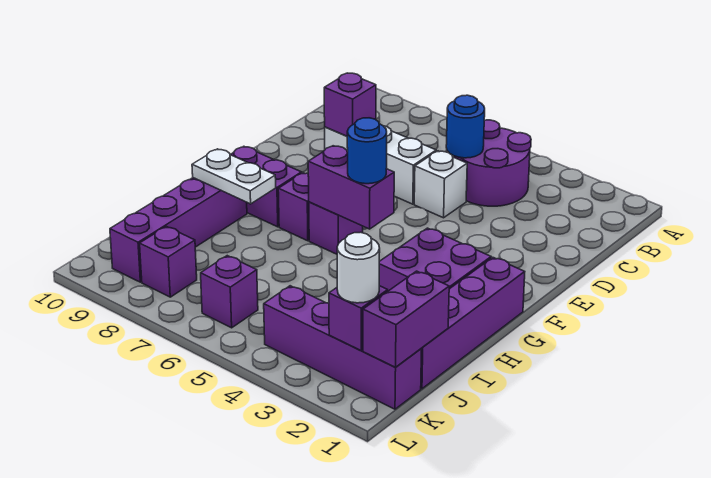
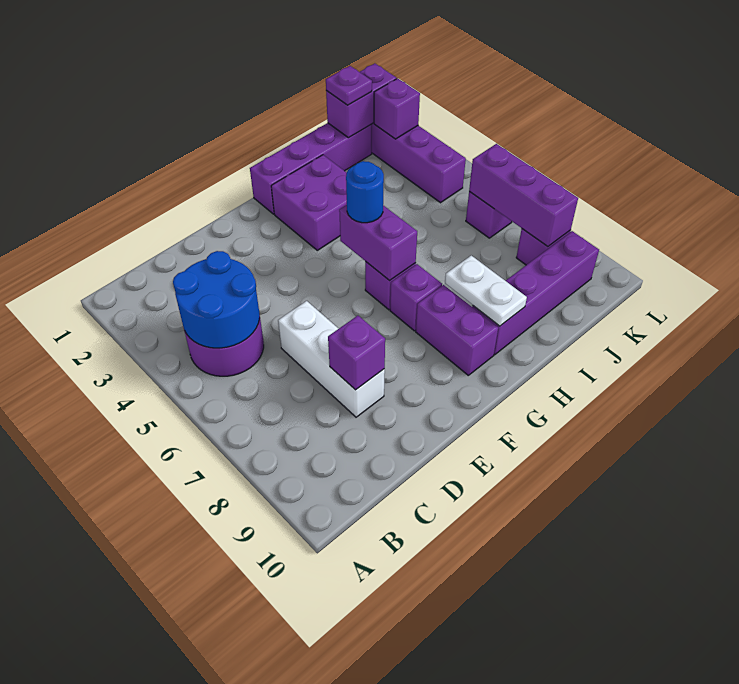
blue round brick C5 level 2 -> blue round brick B4:C5 level 2
white brick D5 level 1 -> none
none -> purple plate J1 level 3
white round brick K2 level 3 -> none
none -> purple brick K6:K8 level 2

